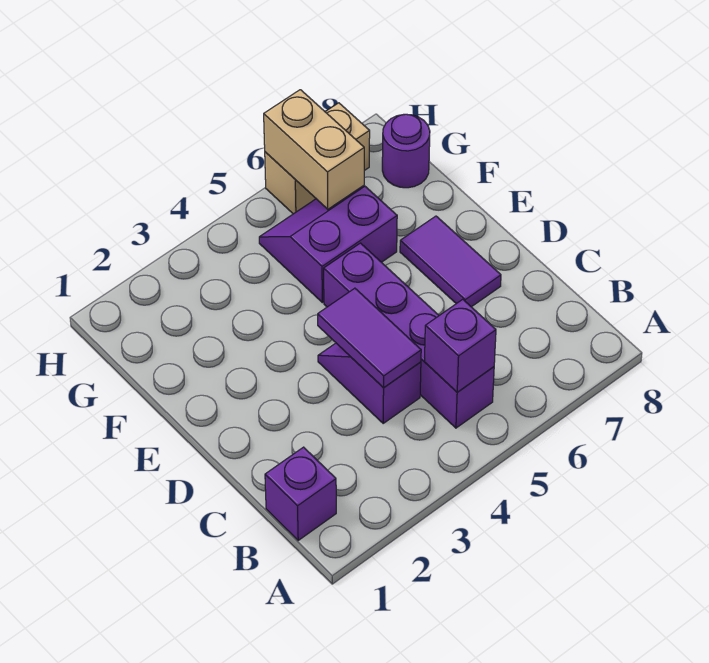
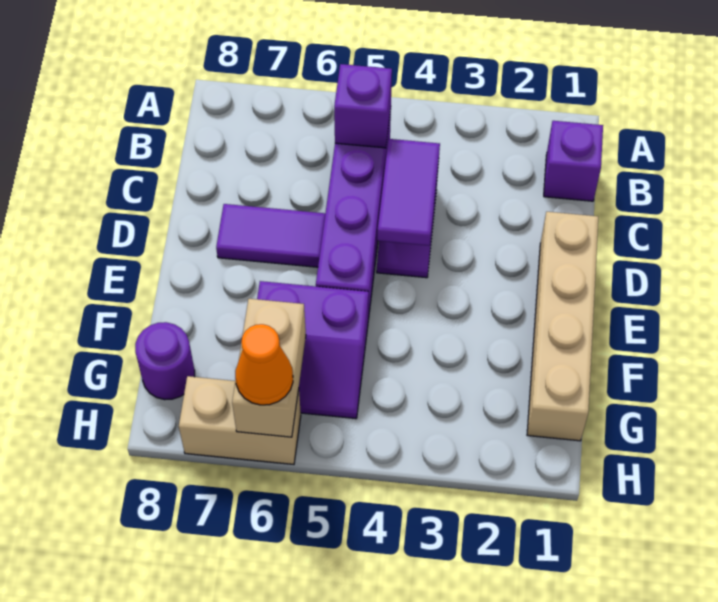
none -> tan brick D1:G1 level 1
purple tile D7:E7 level 1 -> purple tile D6:D7 level 1
none -> orange cone H6 level 3

